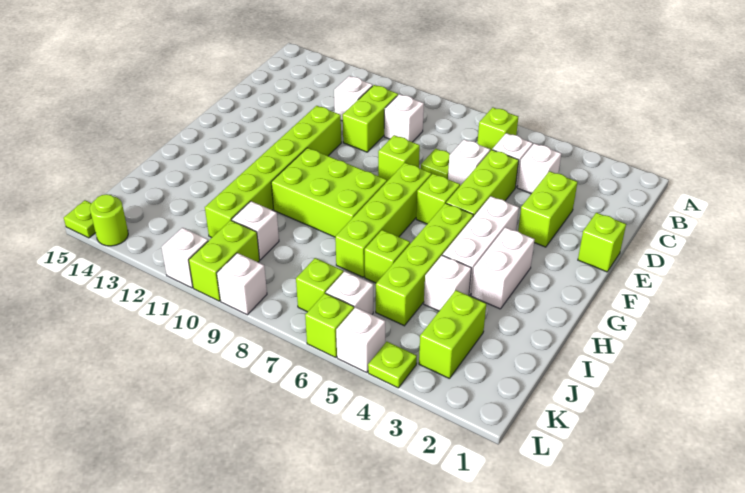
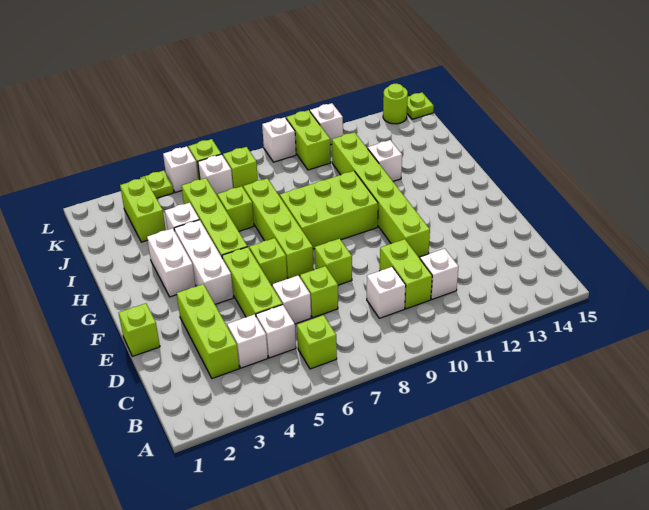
lime brick D3:E3 level 1 -> lime brick C3:E3 level 1
lime plate D7 level 1 -> lime brick D7 level 1
white brick J10 level 1 -> white brick I12 level 1

